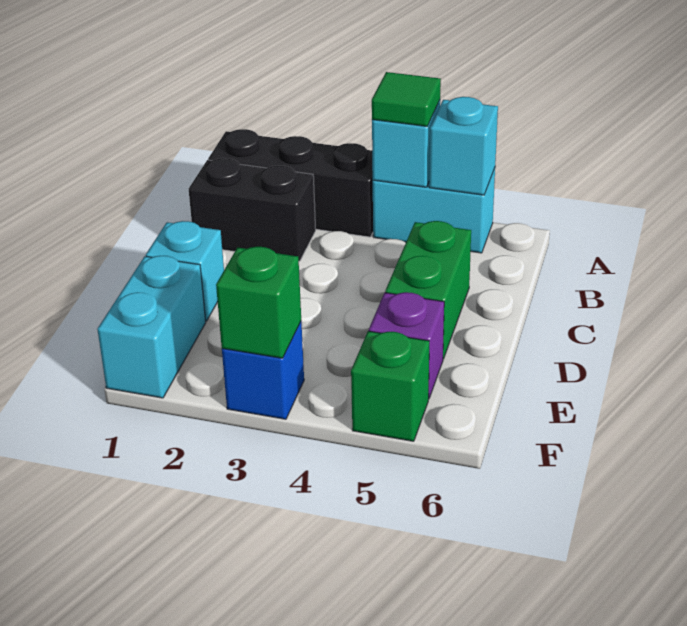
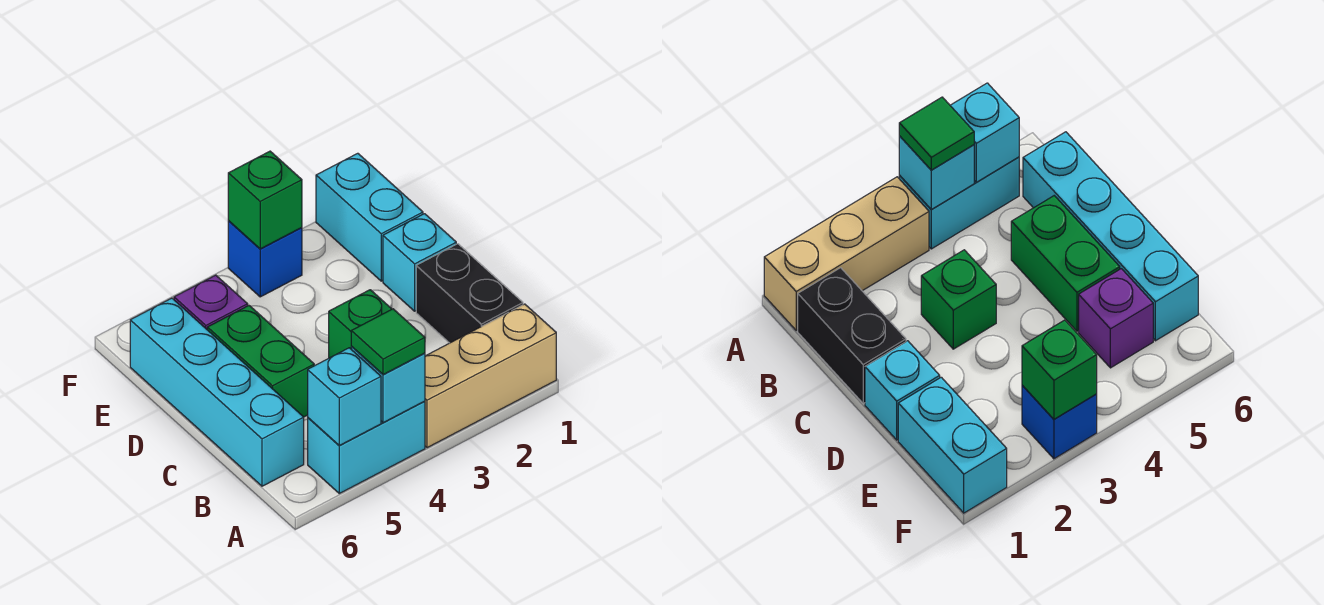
black brick A1:A3 level 1 -> tan brick A1:A3 level 1
black brick B1:B2 level 1 -> black brick B1:C1 level 1
none -> cyan brick B6:E6 level 1
green brick F5 level 1 -> green brick C3 level 1

